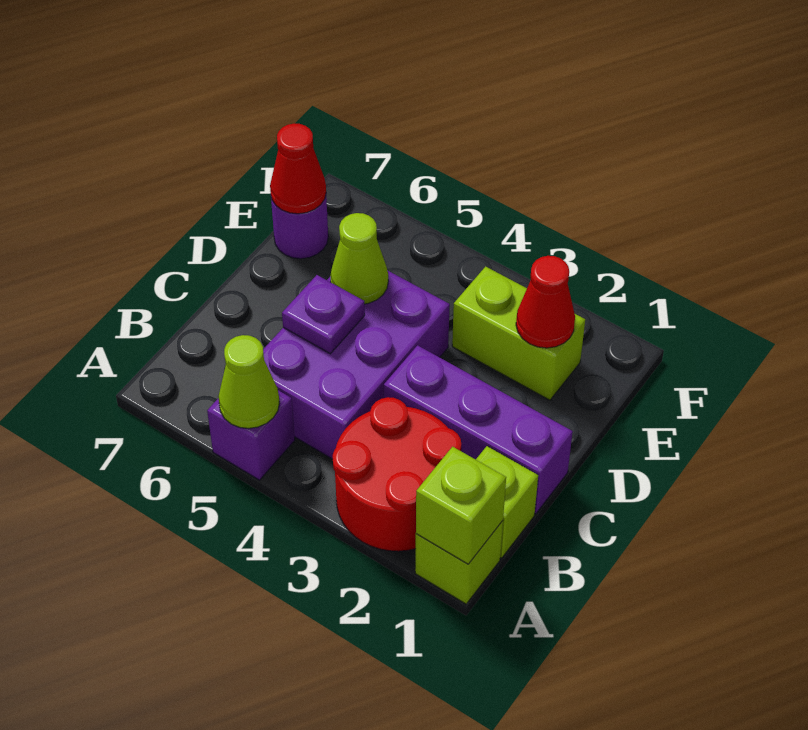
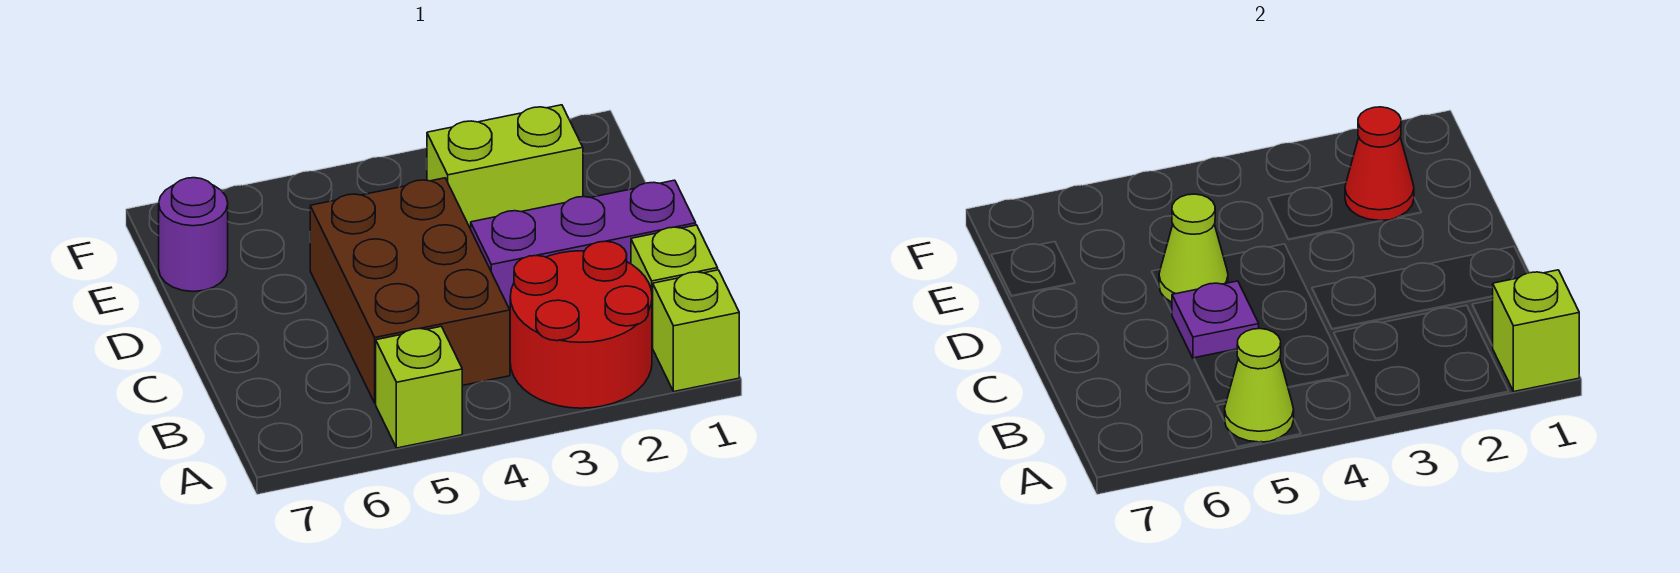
purple brick A5 level 1 -> lime brick A5 level 1
purple brick B4:D5 level 1 -> brown brick B4:D5 level 1
red cone E7 level 2 -> none

